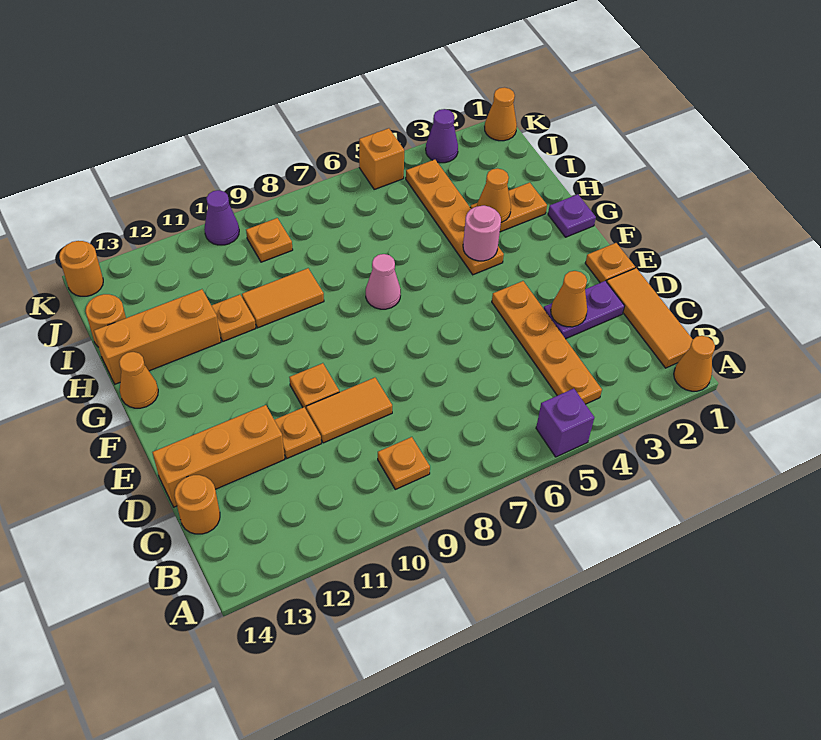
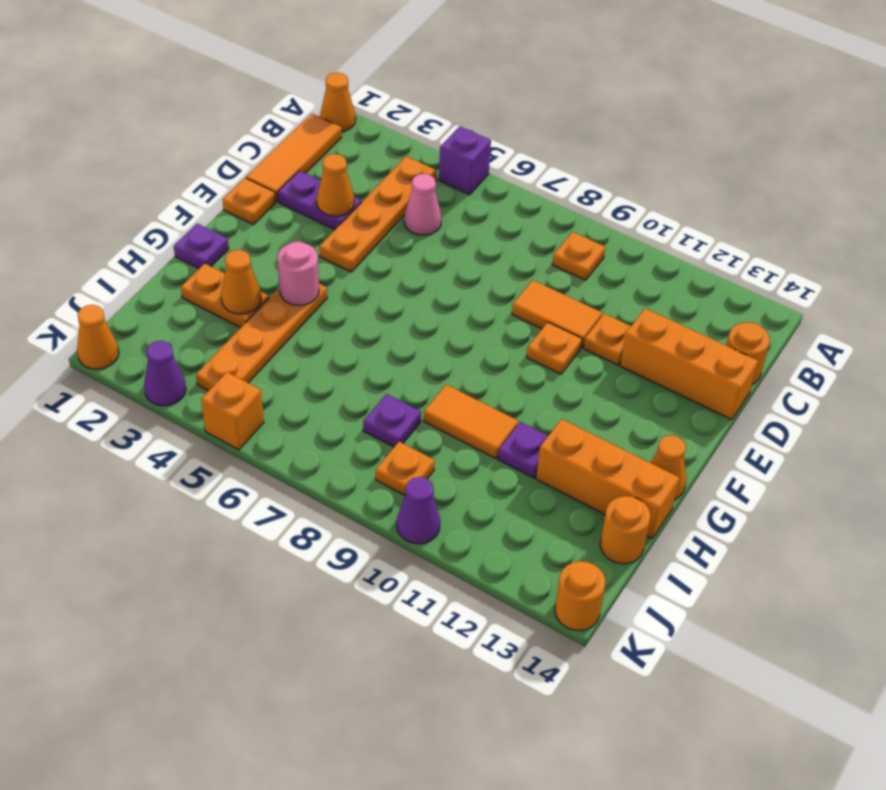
pink cone G7 level 1 -> pink cone C5 level 1
orange plate H11 level 1 -> purple plate H11 level 1
none -> purple plate I8 level 1

